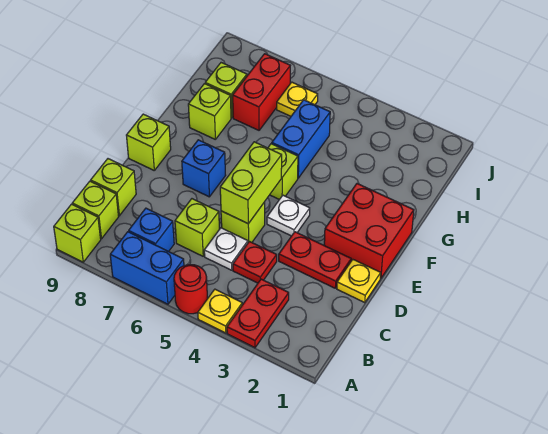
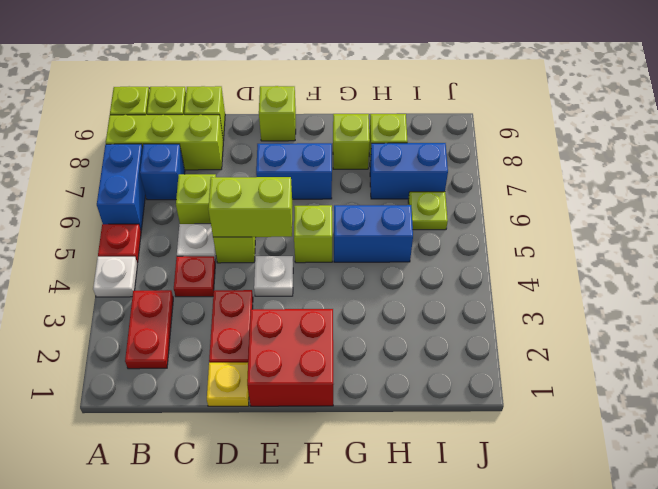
red plate A3:B3 level 1 -> red plate B2:B3 level 1
yellow plate A4 level 1 -> white plate A4 level 1
red round brick A5 level 1 -> red plate A5 level 1
none -> lime brick A8:C8 level 1
blue brick E7 level 1 -> blue brick E7:F7 level 1
red brick H7:I7 level 1 -> blue brick H7:I7 level 1
yellow plate I6 level 1 -> lime plate I6 level 1

